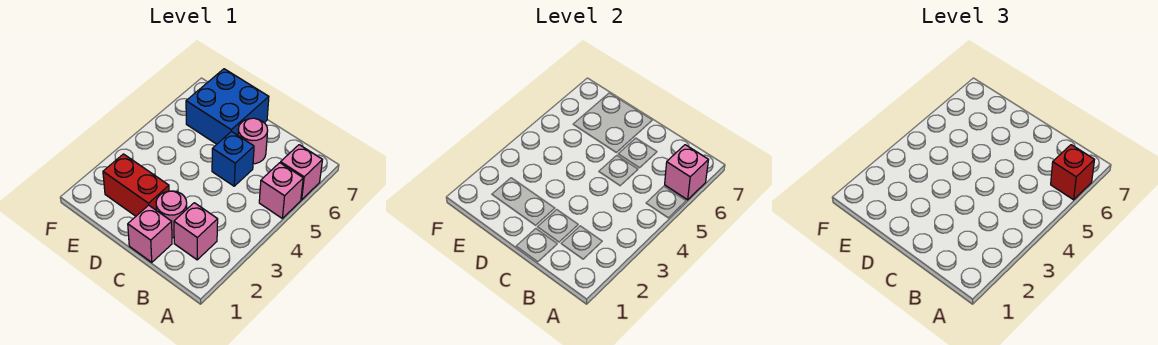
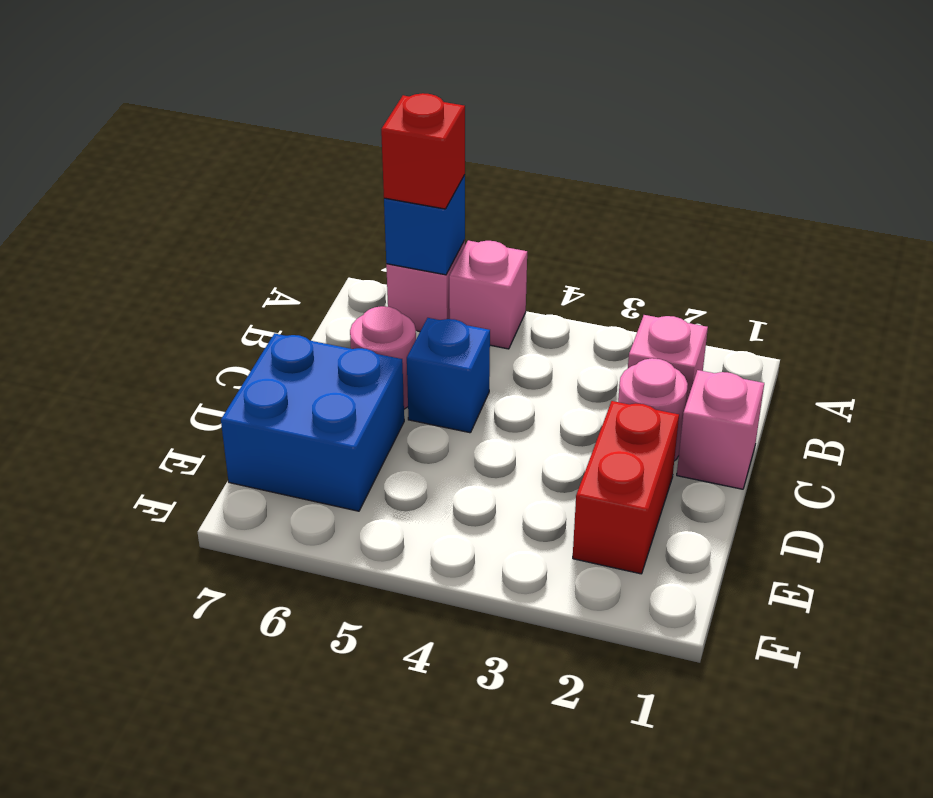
pink brick A6 level 2 -> blue brick A6 level 2

